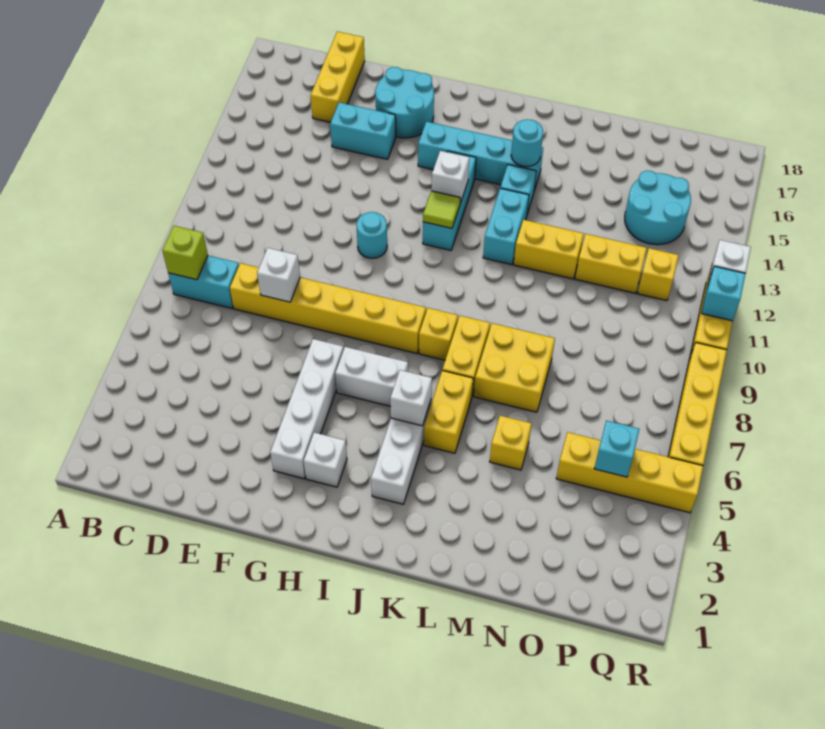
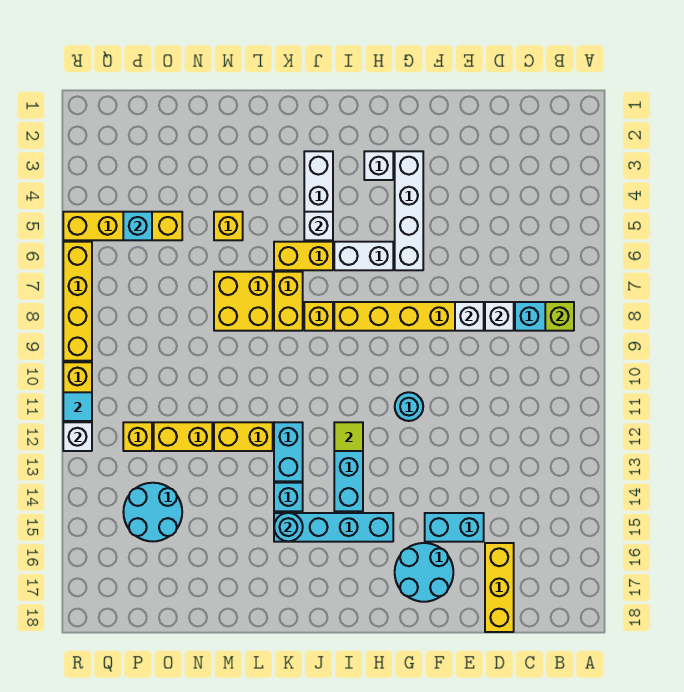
white brick I13 level 2 -> white brick D8 level 2
yellow brick K5:K6 level 1 -> yellow brick J6:K6 level 1
cyan brick R11 level 2 -> cyan tile R11 level 2

